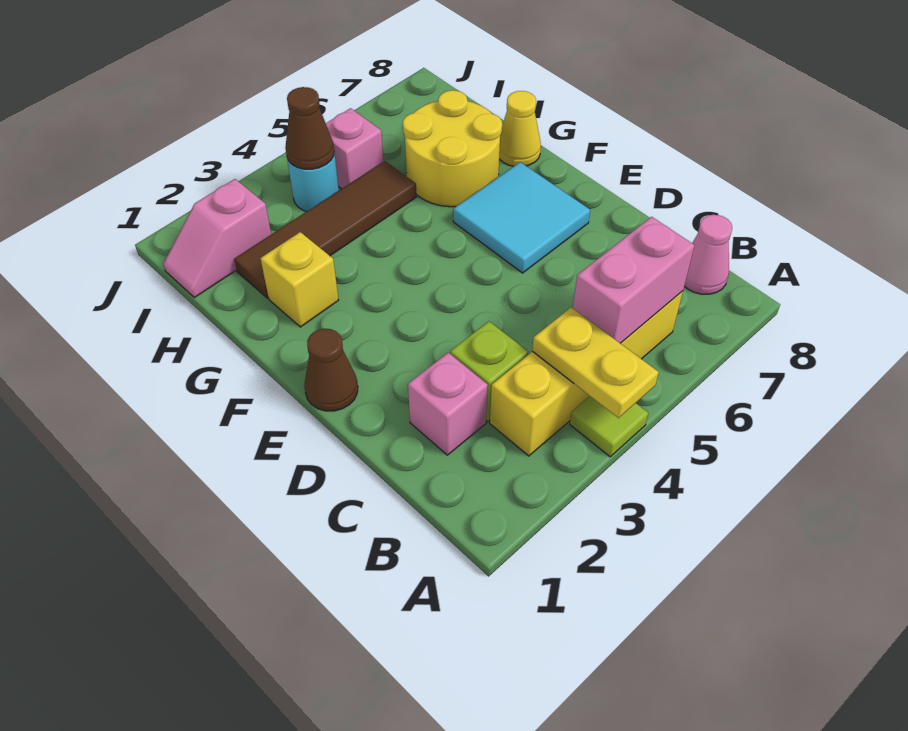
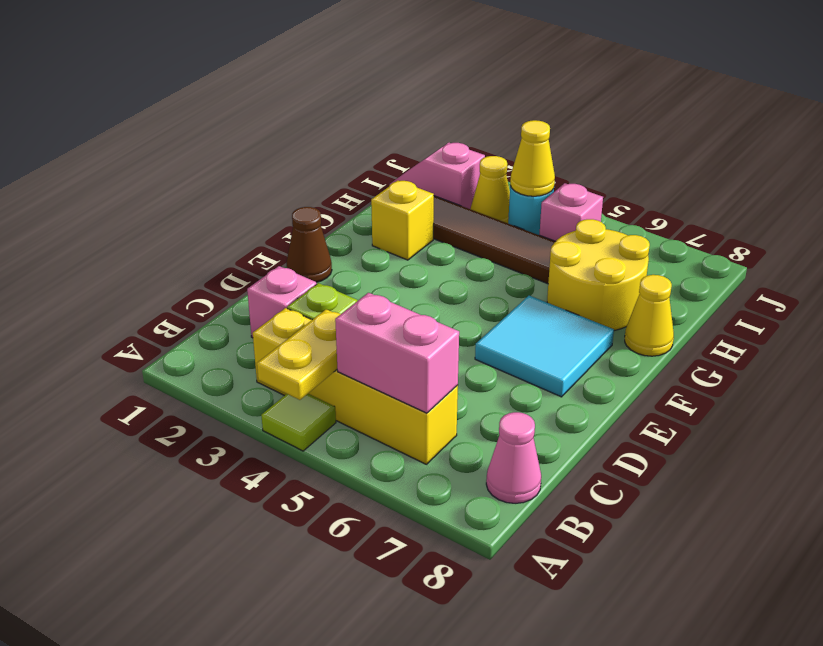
none -> yellow cone I3 level 1
brown cone I4 level 2 -> yellow cone I4 level 2

